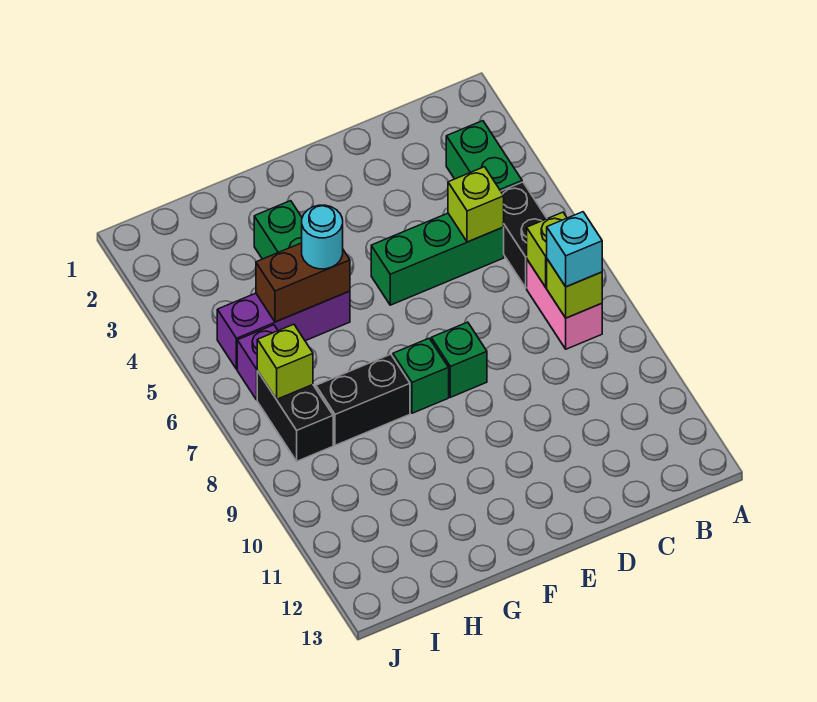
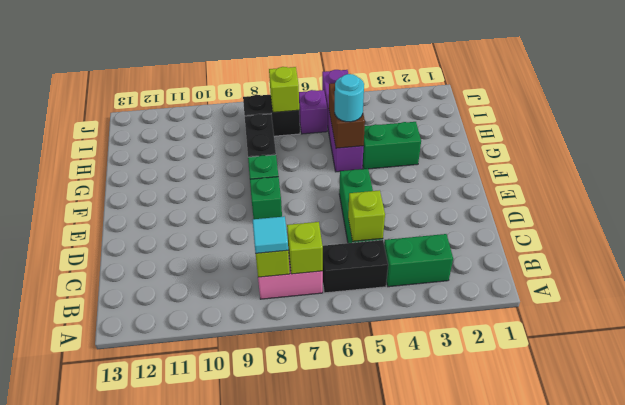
cyan brick B8 level 3 -> cyan tile B8 level 3
purple brick G5:I5 level 1 -> purple brick G5:J5 level 1

